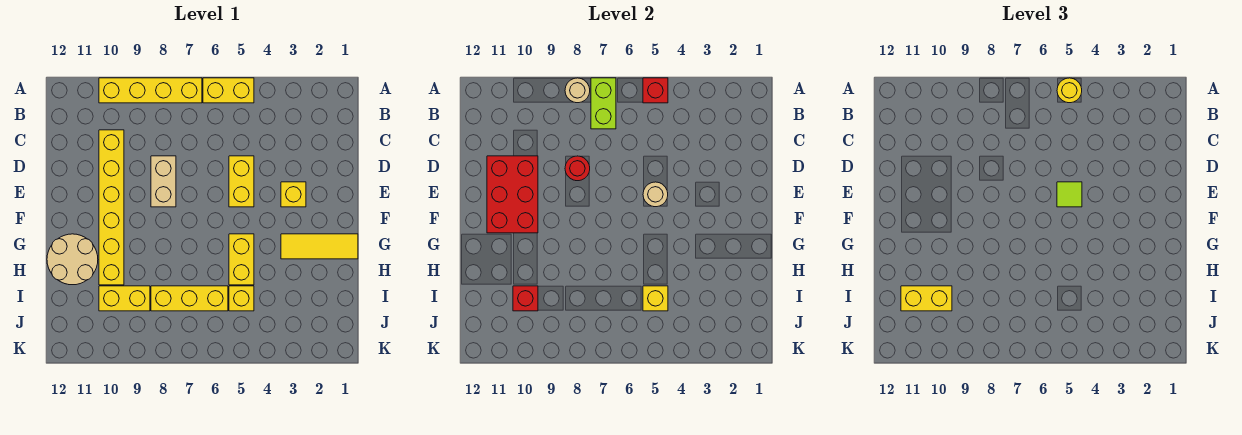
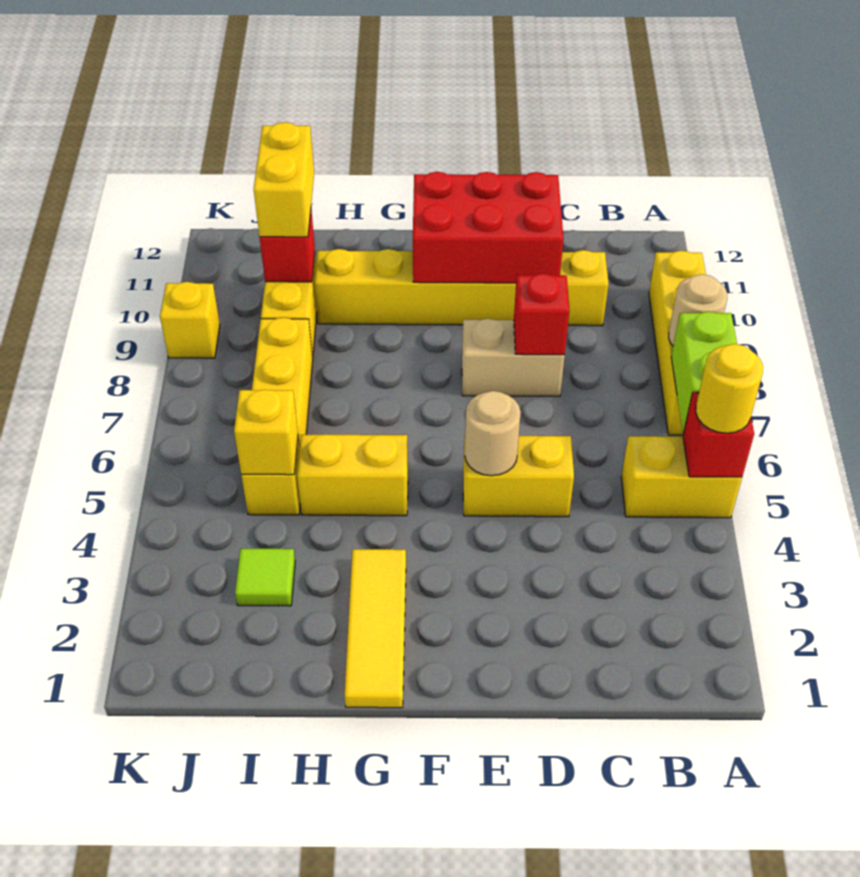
yellow brick A5:A6 level 1 -> yellow brick A5:B5 level 1
lime brick A7:B7 level 2 -> lime brick A6:A7 level 2
red round brick D8 level 2 -> red brick D8 level 2
yellow brick E3 level 1 -> yellow brick K9 level 1
lime tile E5 level 3 -> lime tile I3 level 1
tan round brick G11:H12 level 1 -> none

